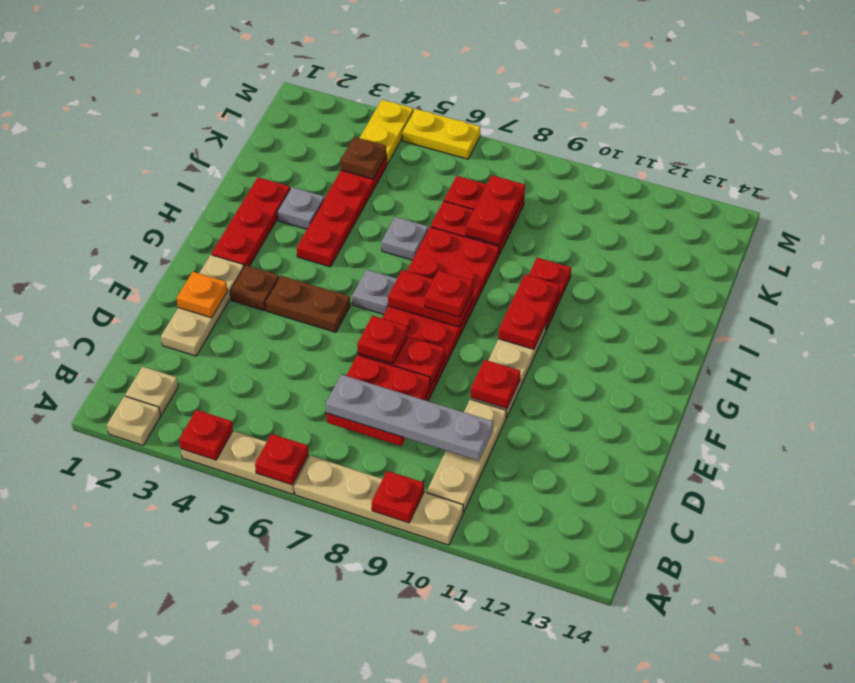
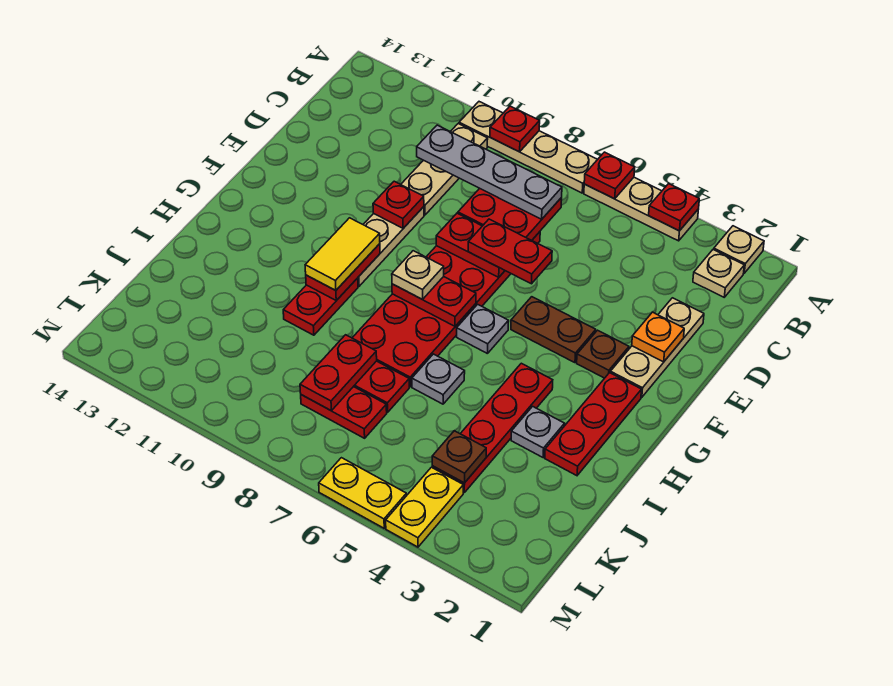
red plate E7 level 3 -> red plate E6:E7 level 3
red plate G8 level 3 -> tan plate G8 level 3
none -> yellow tile G10:H10 level 3

